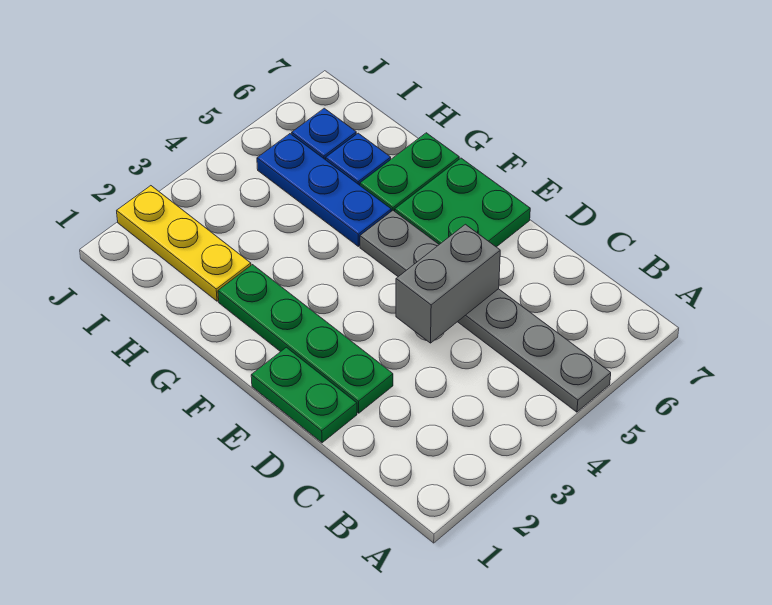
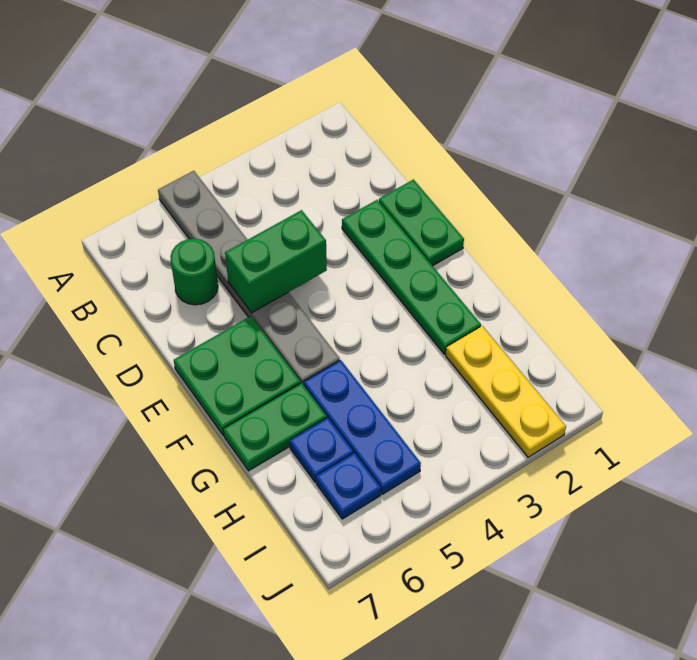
none -> green round brick C6 level 1
grey brick D4:D5 level 2 -> green brick D4:D5 level 2

